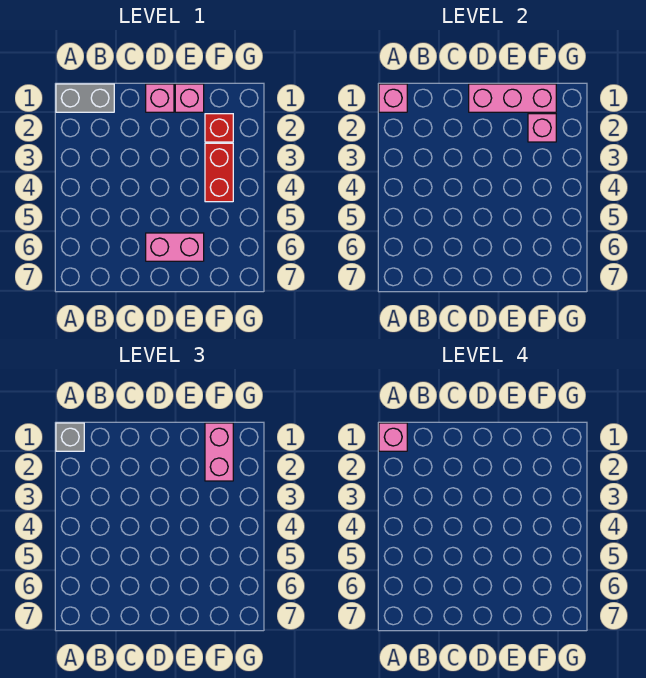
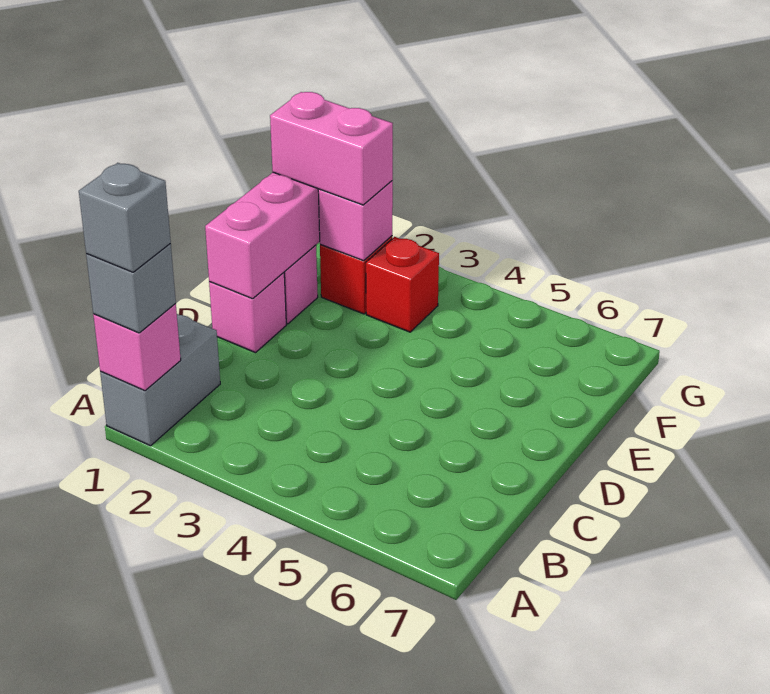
pink brick A1 level 4 -> grey brick A1 level 4
pink brick D6:E6 level 1 -> none
red brick F3:F4 level 1 -> red brick F3 level 1

